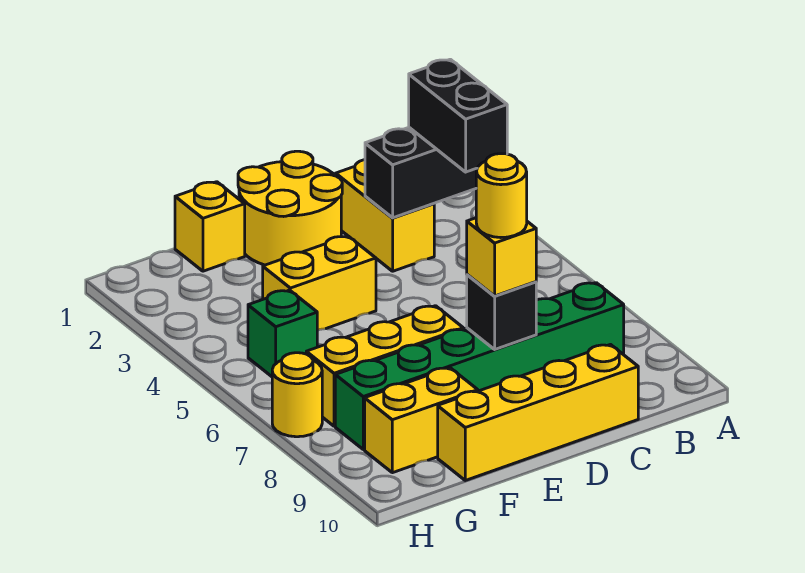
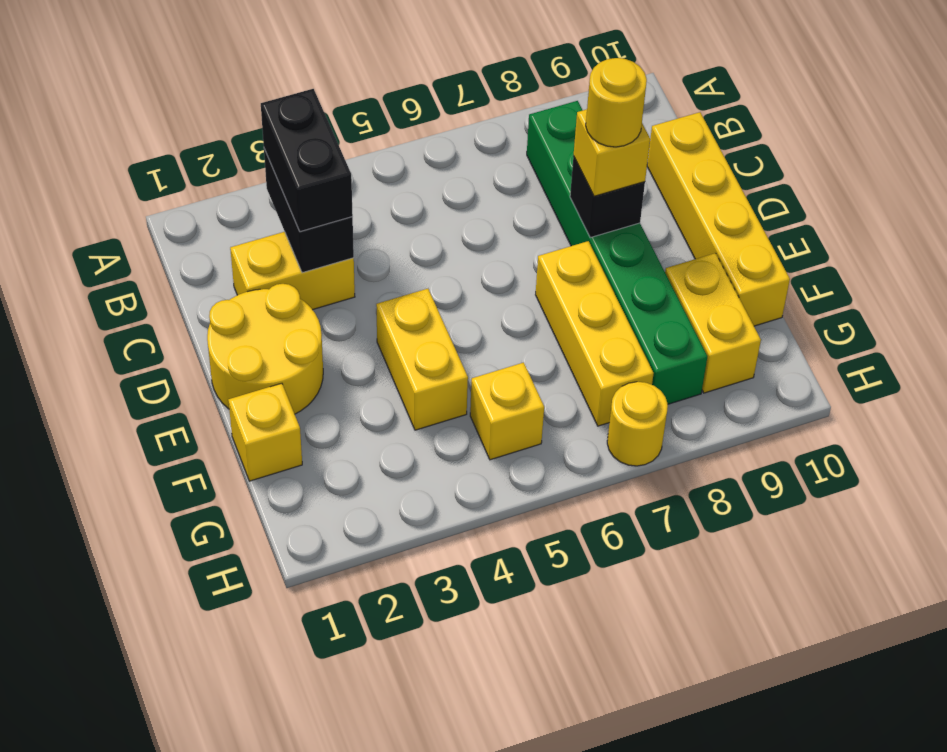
black brick B3:B4 level 3 -> black brick B3:C3 level 3
green brick G5 level 1 -> yellow brick G5 level 1

